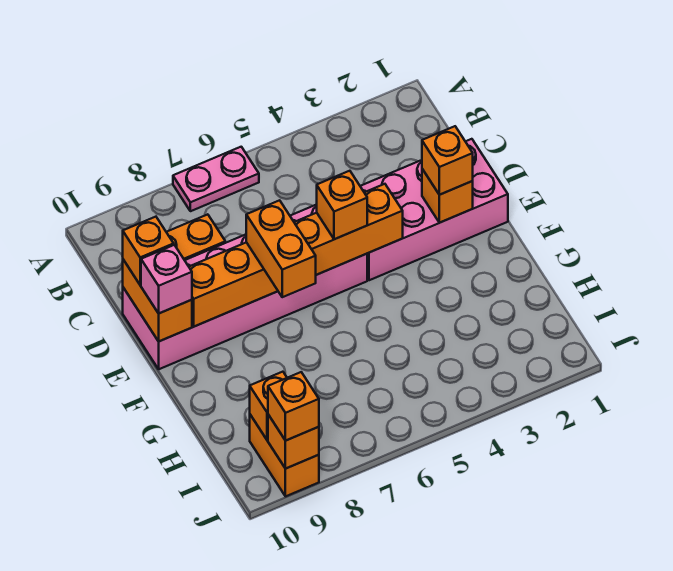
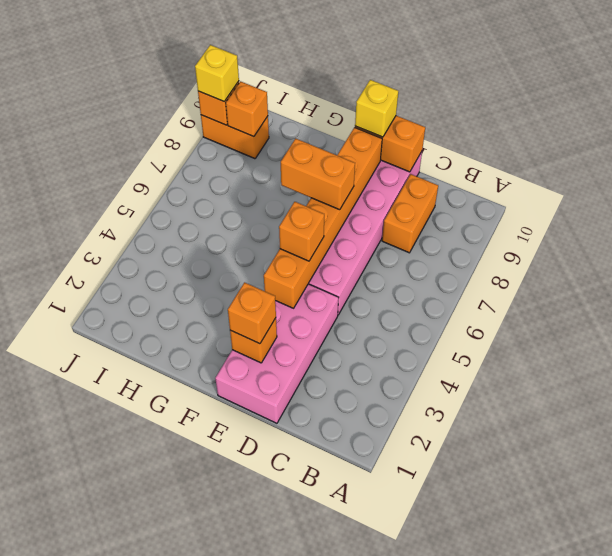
pink plate A6:A7 level 1 -> none
orange brick D10 level 3 -> none
pink brick E10 level 3 -> yellow brick E10 level 3
orange brick J9 level 3 -> yellow brick J9 level 3

